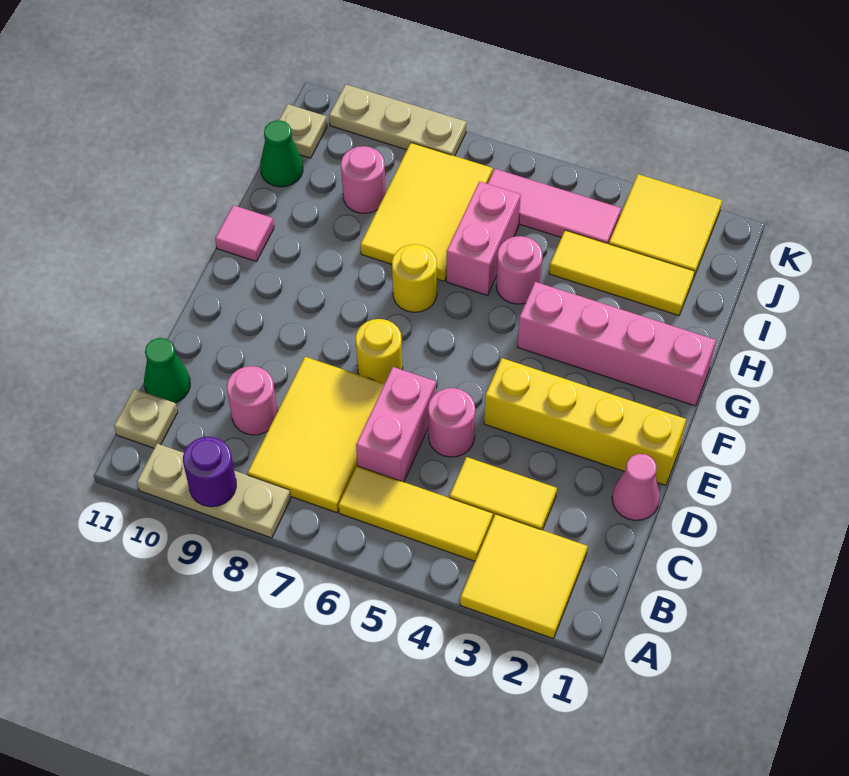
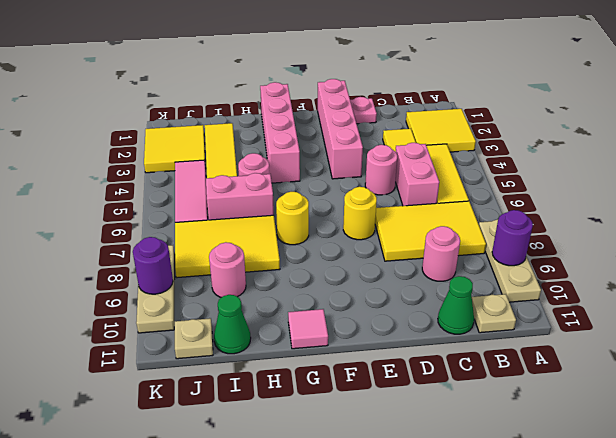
pink brick C6:D6 level 1 -> pink brick C5:C6 level 1
pink cone D1 level 1 -> pink plate D1 level 1
yellow brick E1:E4 level 1 -> pink brick E1:E4 level 1
none -> purple round brick K9 level 2

